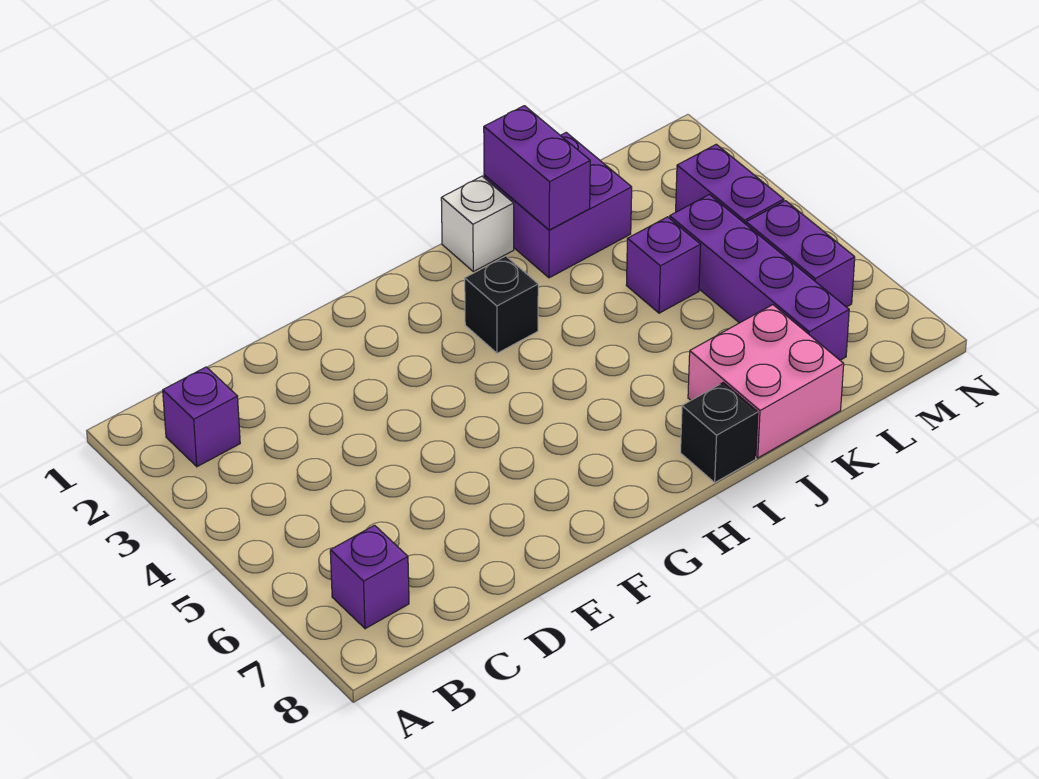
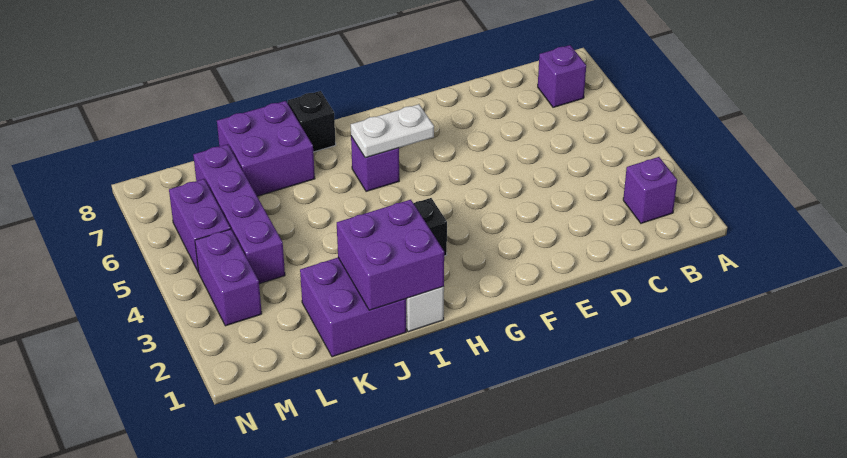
none -> white plate G6:H6 level 2
purple brick J1:J2 level 2 -> purple brick I1:J2 level 2
pink brick J7:K8 level 1 -> purple brick J7:K8 level 1
purple brick K4 level 1 -> purple brick H6 level 1

